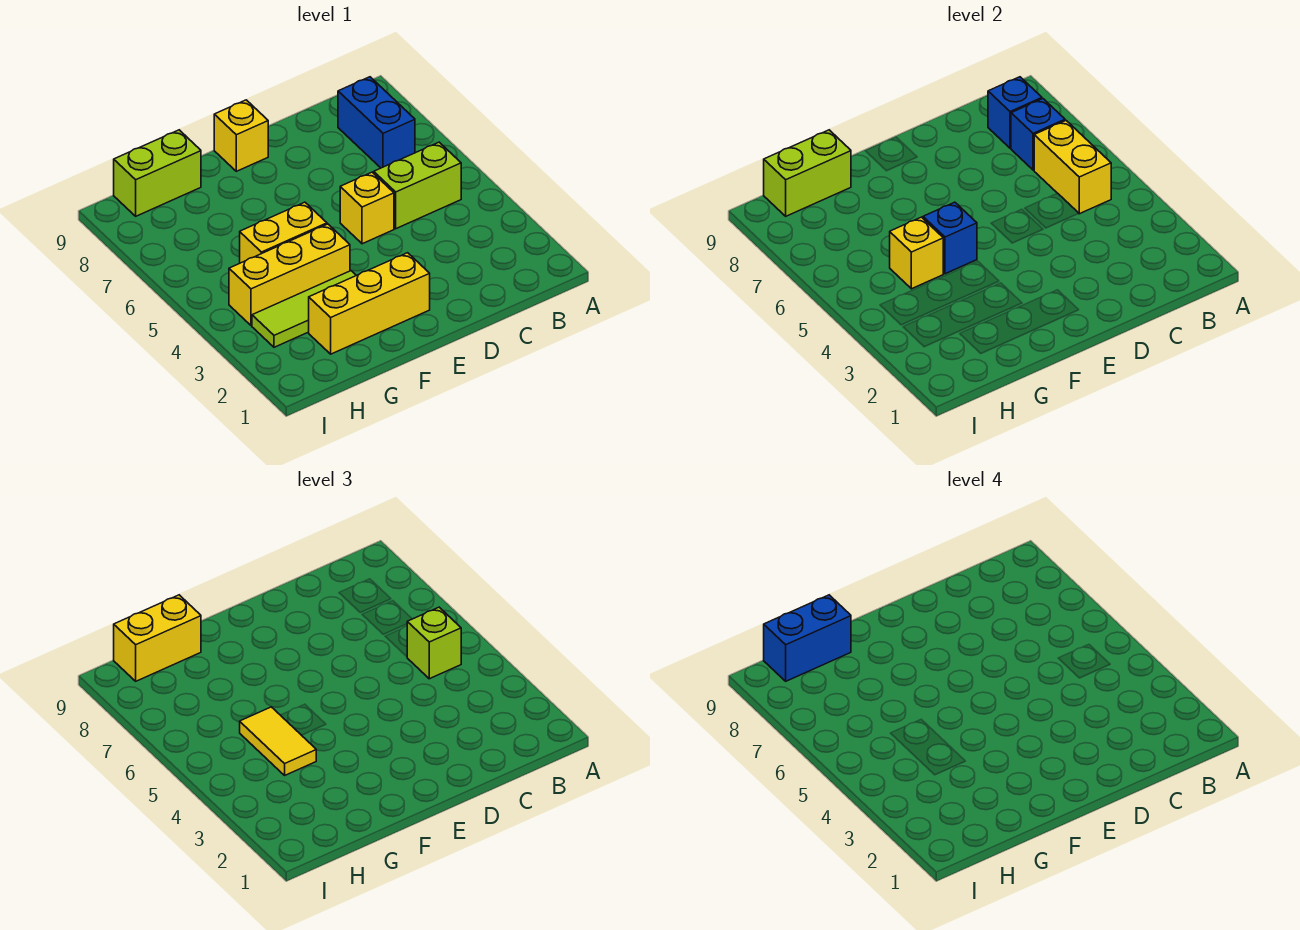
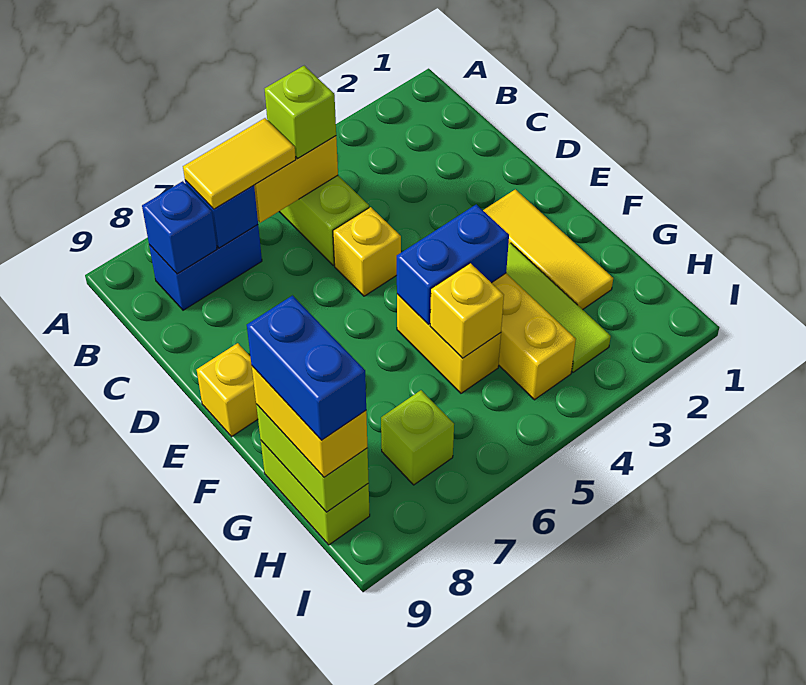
yellow brick E2:G2 level 1 -> yellow tile E2:G2 level 1
blue brick F5 level 2 -> blue brick F4:F5 level 2
yellow tile G4:G5 level 3 -> yellow tile B6:B7 level 3
none -> lime brick H7 level 1

